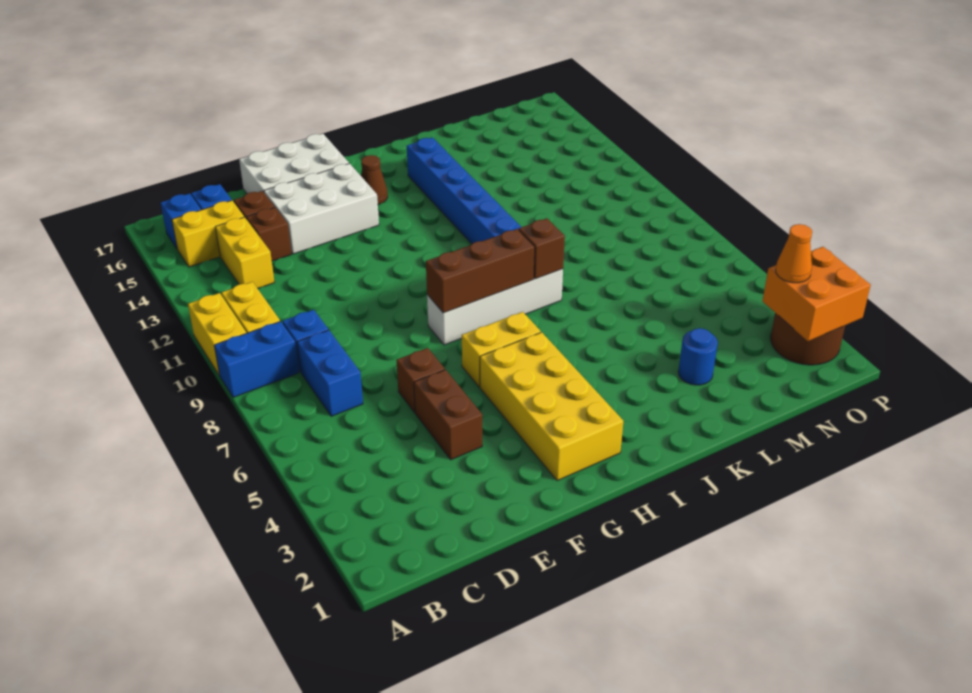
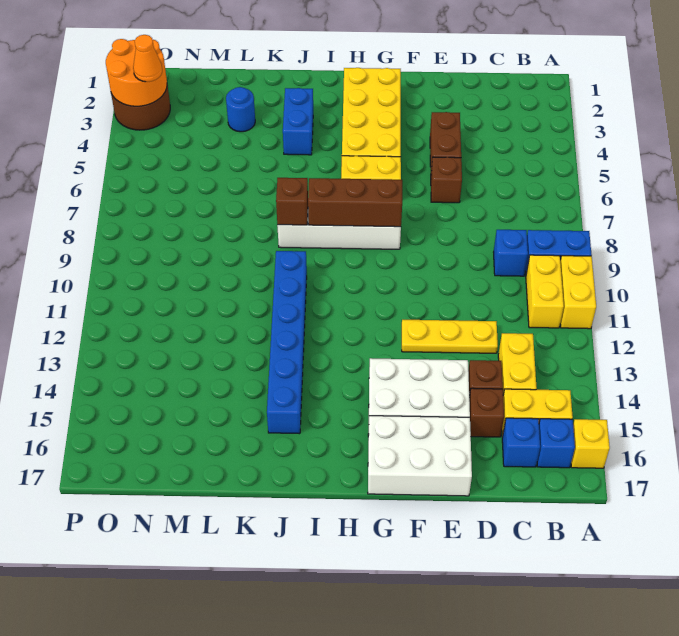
none -> yellow brick A16 level 1
blue brick C7:C8 level 1 -> blue brick J3:J4 level 1
none -> yellow plate D12:F12 level 1
brown cone H15 level 1 -> none
orange brick O2:P3 level 2 -> orange round brick O2:P3 level 2

